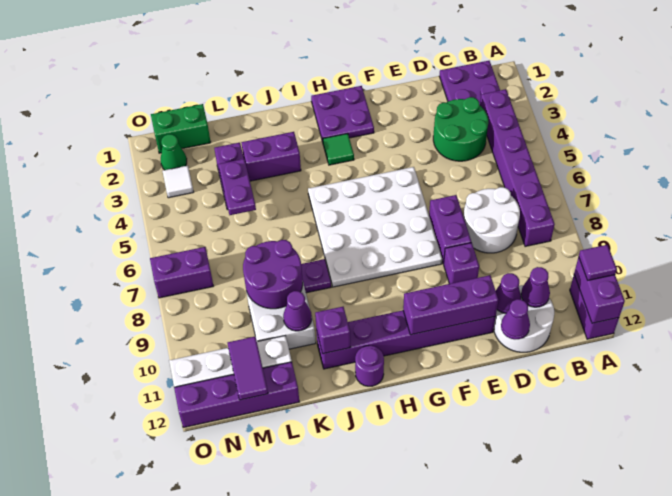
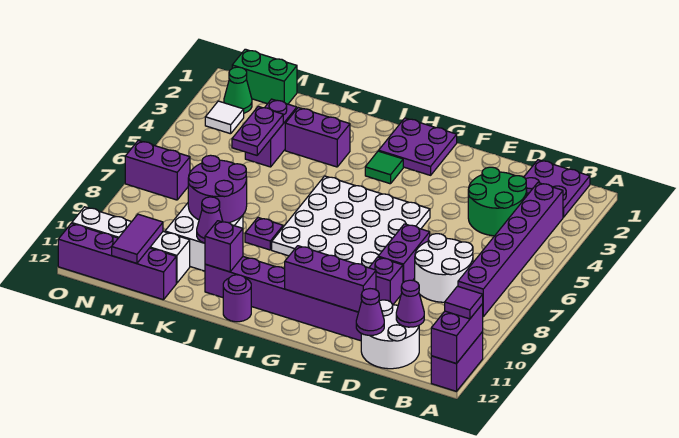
purple cone D11 level 2 -> none

